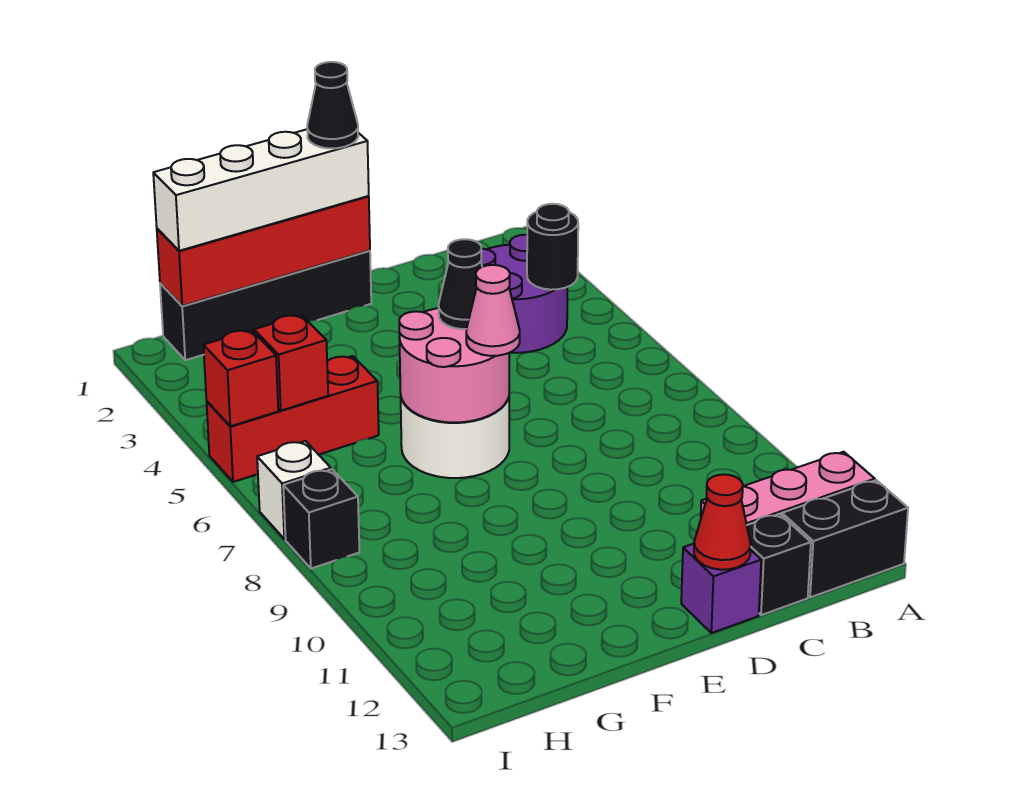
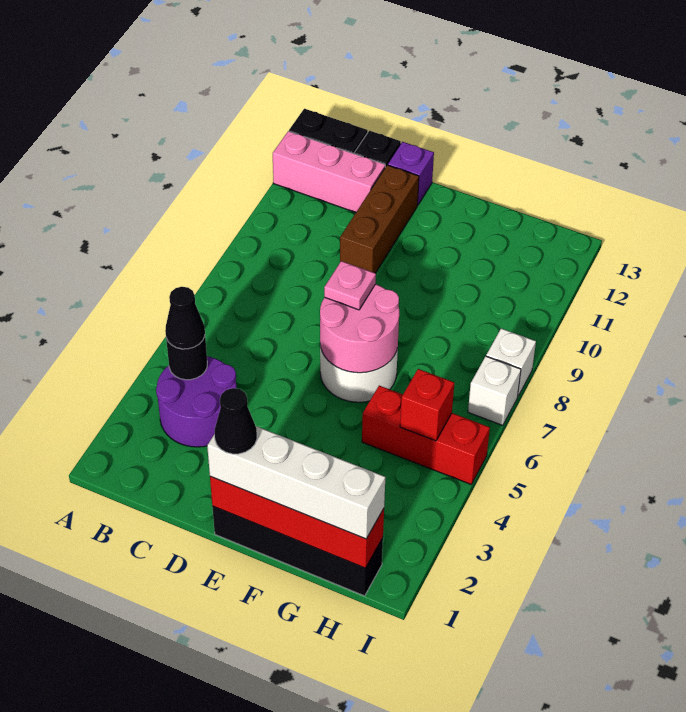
none -> brown brick D10:D12 level 1
red cone D13 level 2 -> none
black cone E6 level 3 -> black cone B4 level 3
pink cone E7 level 3 -> pink plate E7 level 3
red brick I5 level 2 -> none
black brick I8 level 1 -> white brick I8 level 1

